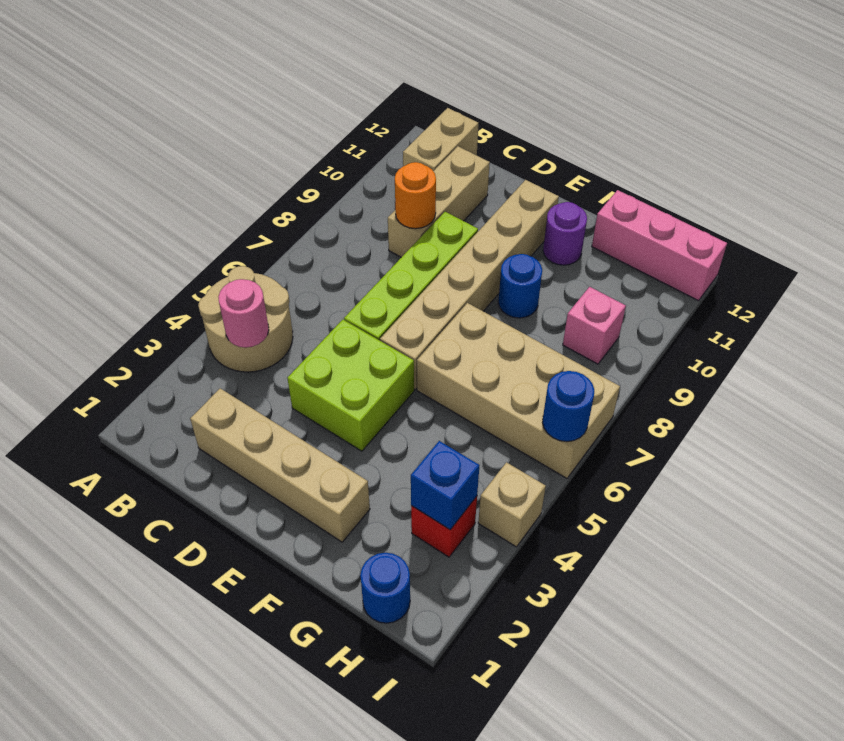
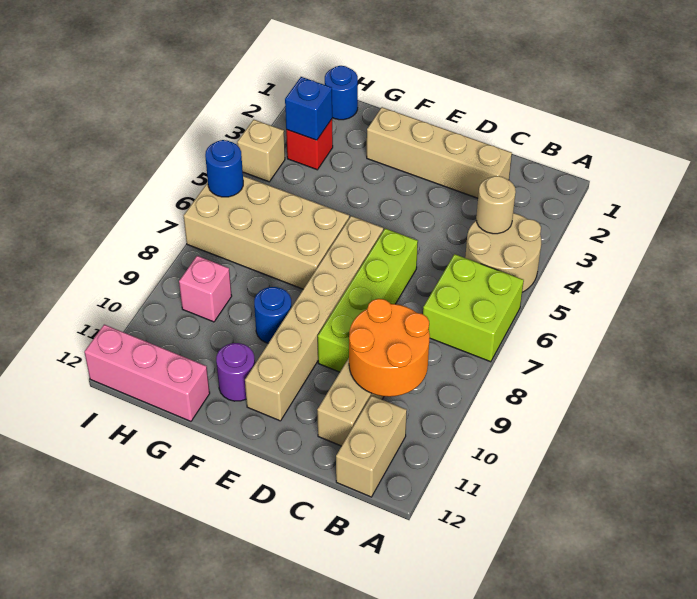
pink round brick B4 level 2 -> tan round brick B4 level 2
orange round brick C9 level 2 -> orange round brick B9:C10 level 2
lime brick D4:E5 level 1 -> lime brick A6:B7 level 1

